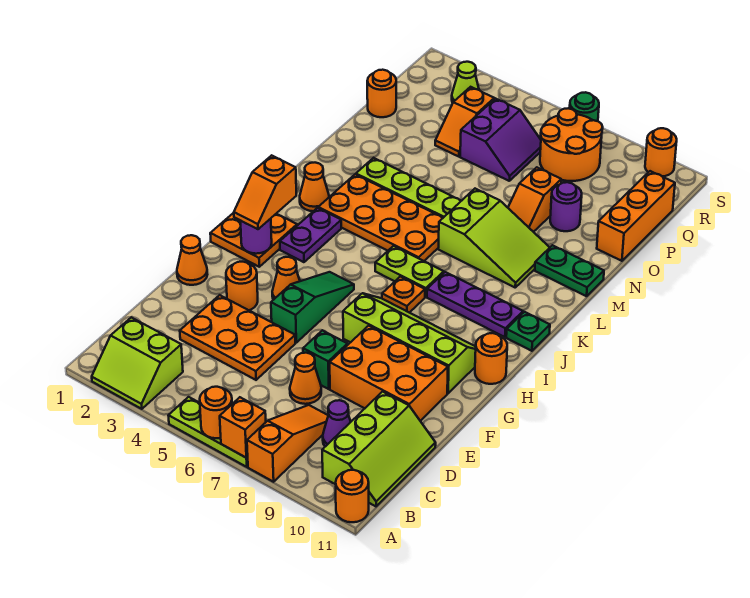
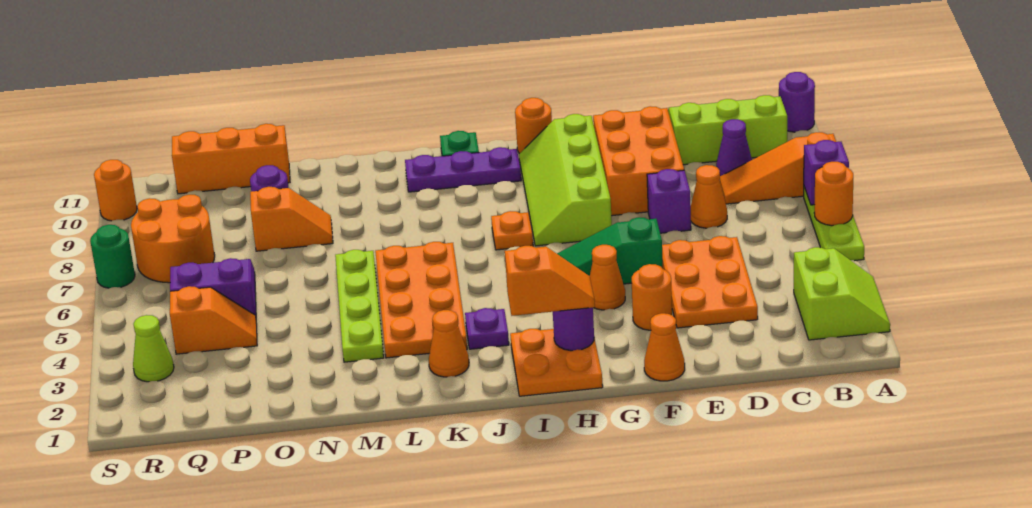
orange brick A7 level 2 -> purple brick A7 level 2
orange round brick A11 level 1 -> purple round brick A11 level 1
green brick E7 level 1 -> purple brick E7 level 1
purple plate I3:J3 level 1 -> purple plate J3 level 1
lime plate J6:J7 level 1 -> none
purple plate J8:J10 level 1 -> purple plate I10:K10 level 1
lime slope L7:M9 level 1 top 7 -> none
green plate M10:M11 level 1 -> none
orange round brick P1 level 1 -> none

